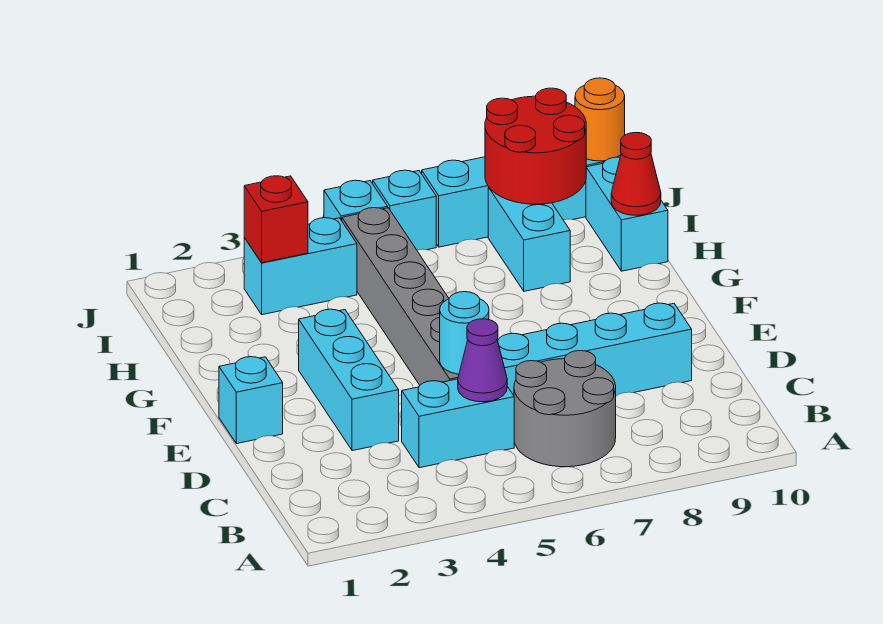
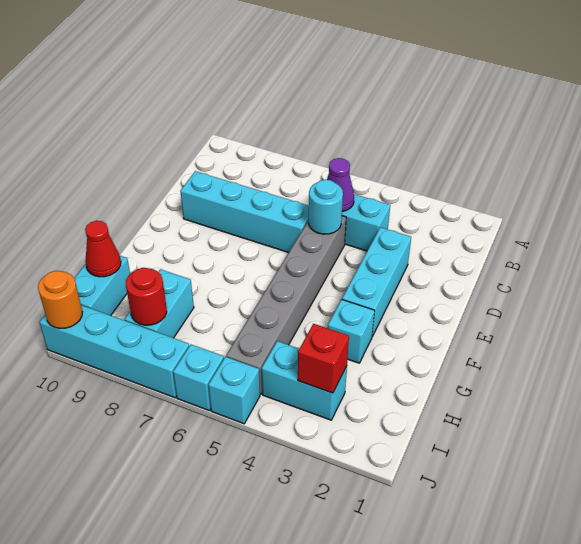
grey round brick B6:C7 level 1 -> none
cyan brick E1 level 1 -> cyan brick G3 level 1
red round brick I8:J9 level 2 -> red round brick I8 level 2

